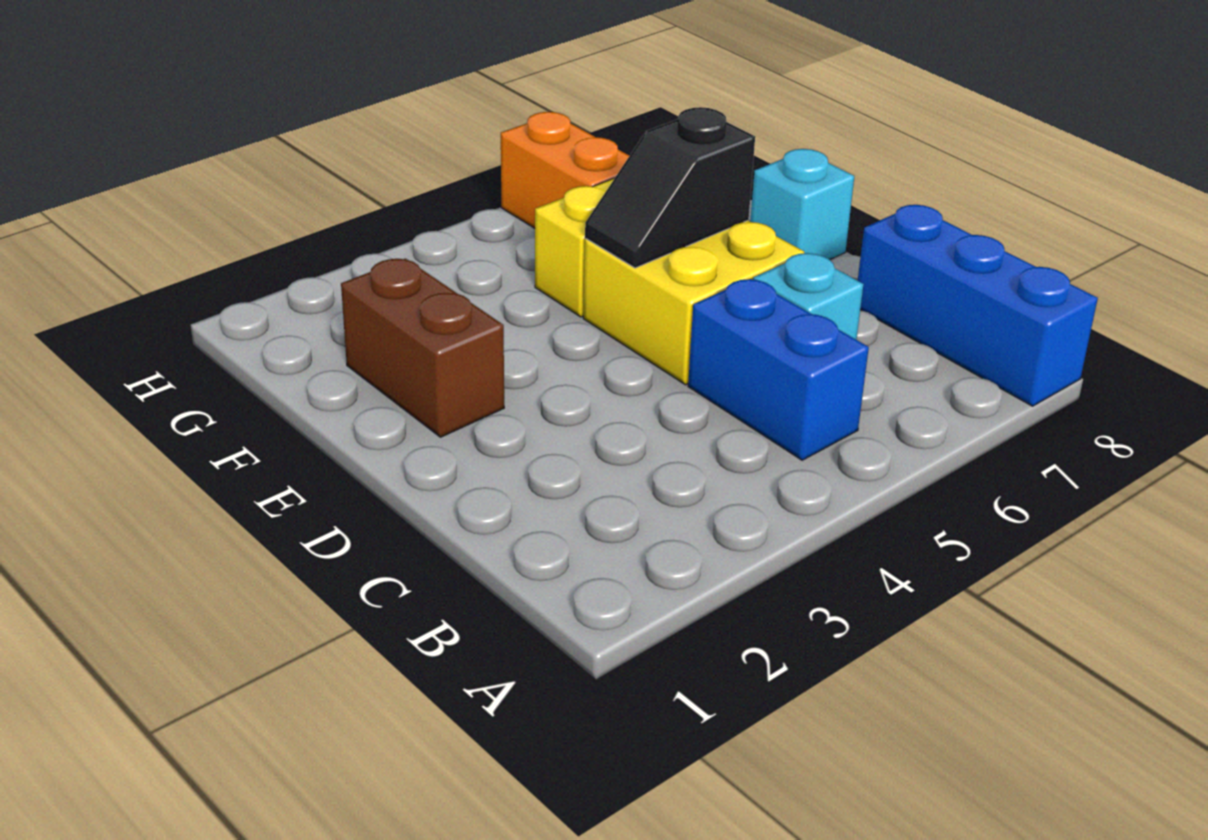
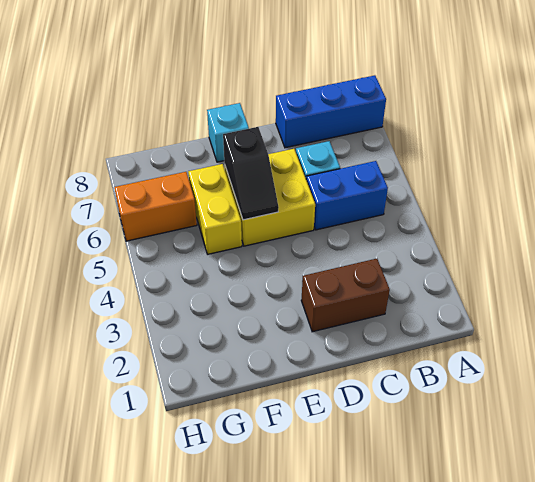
brown brick E2:F2 level 1 -> brown brick C2:D2 level 1

